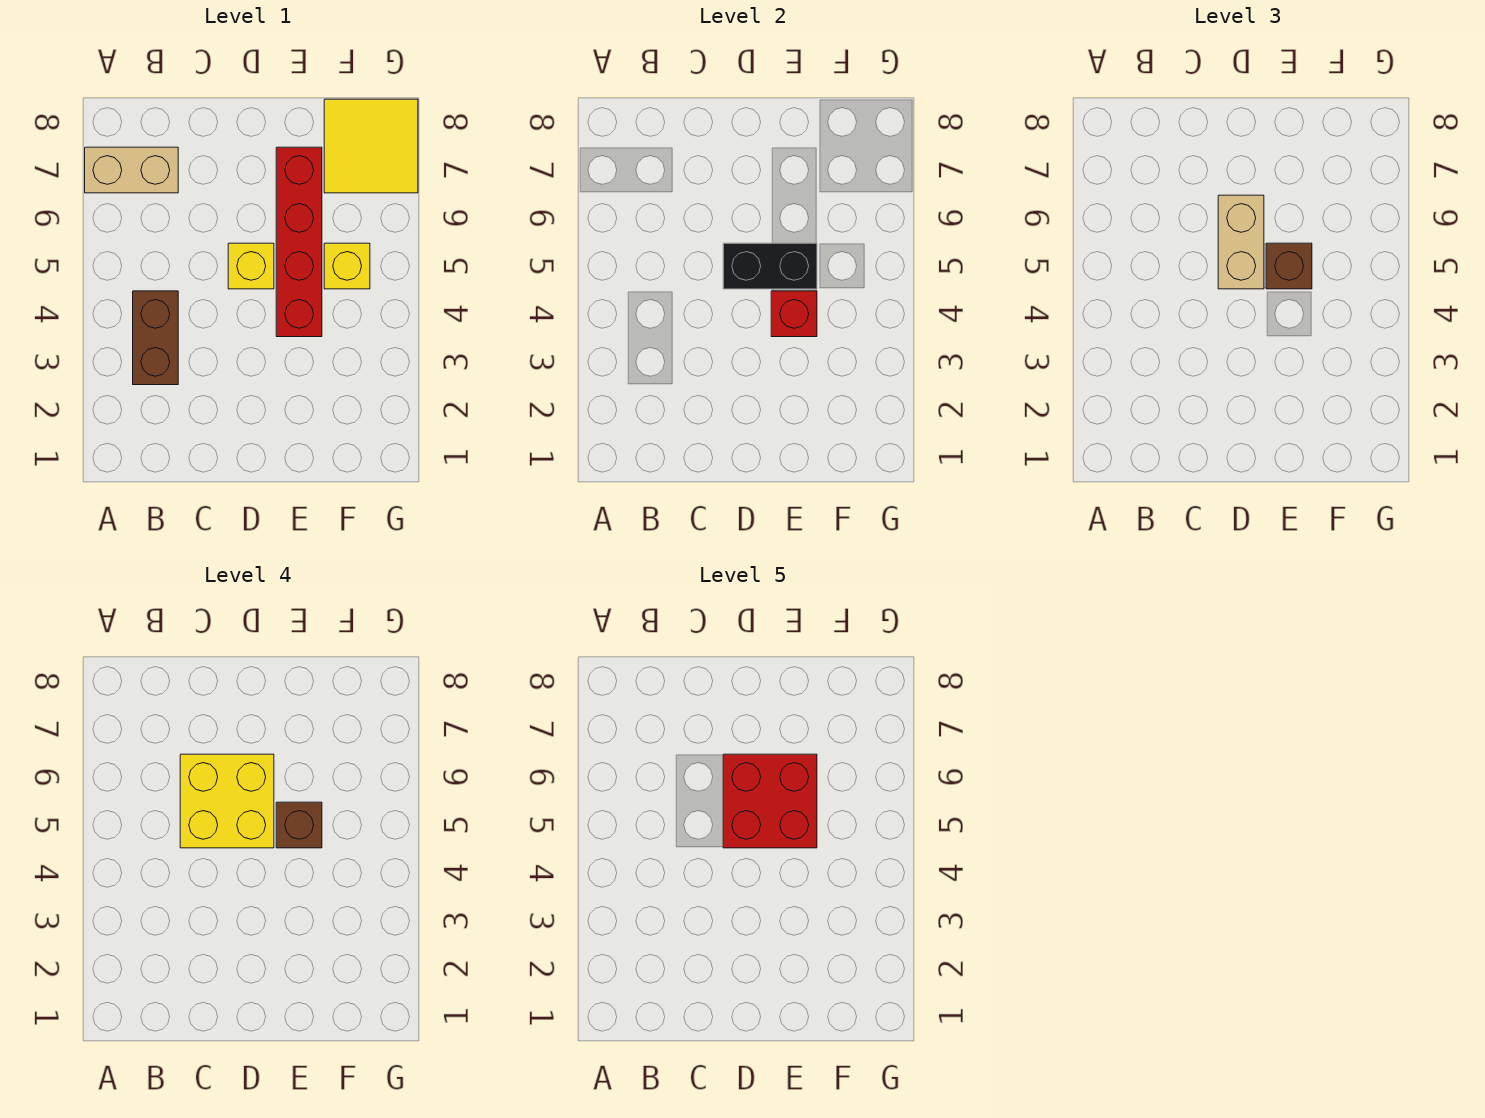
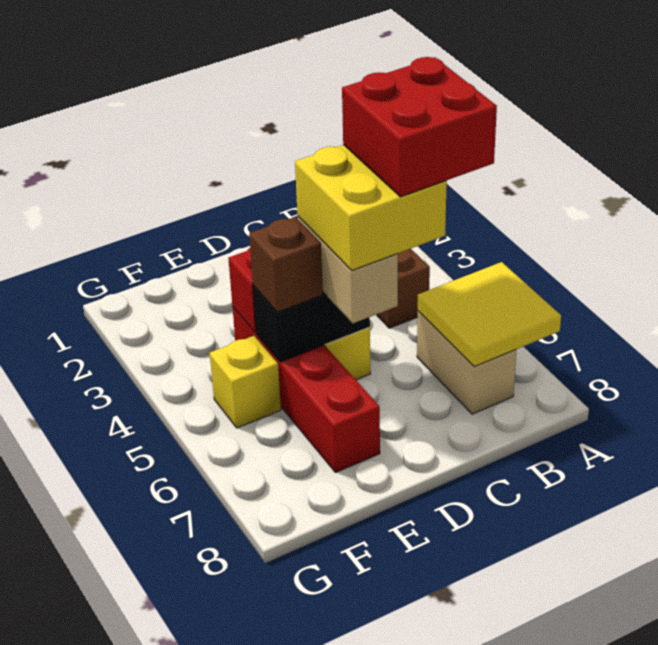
tan brick A7:B7 level 1 -> tan brick B6:B7 level 1
red brick D5:E6 level 5 -> red brick B5:C6 level 5
brown brick E5 level 4 -> none
yellow tile F7:G8 level 1 -> yellow tile A6:B7 level 2

